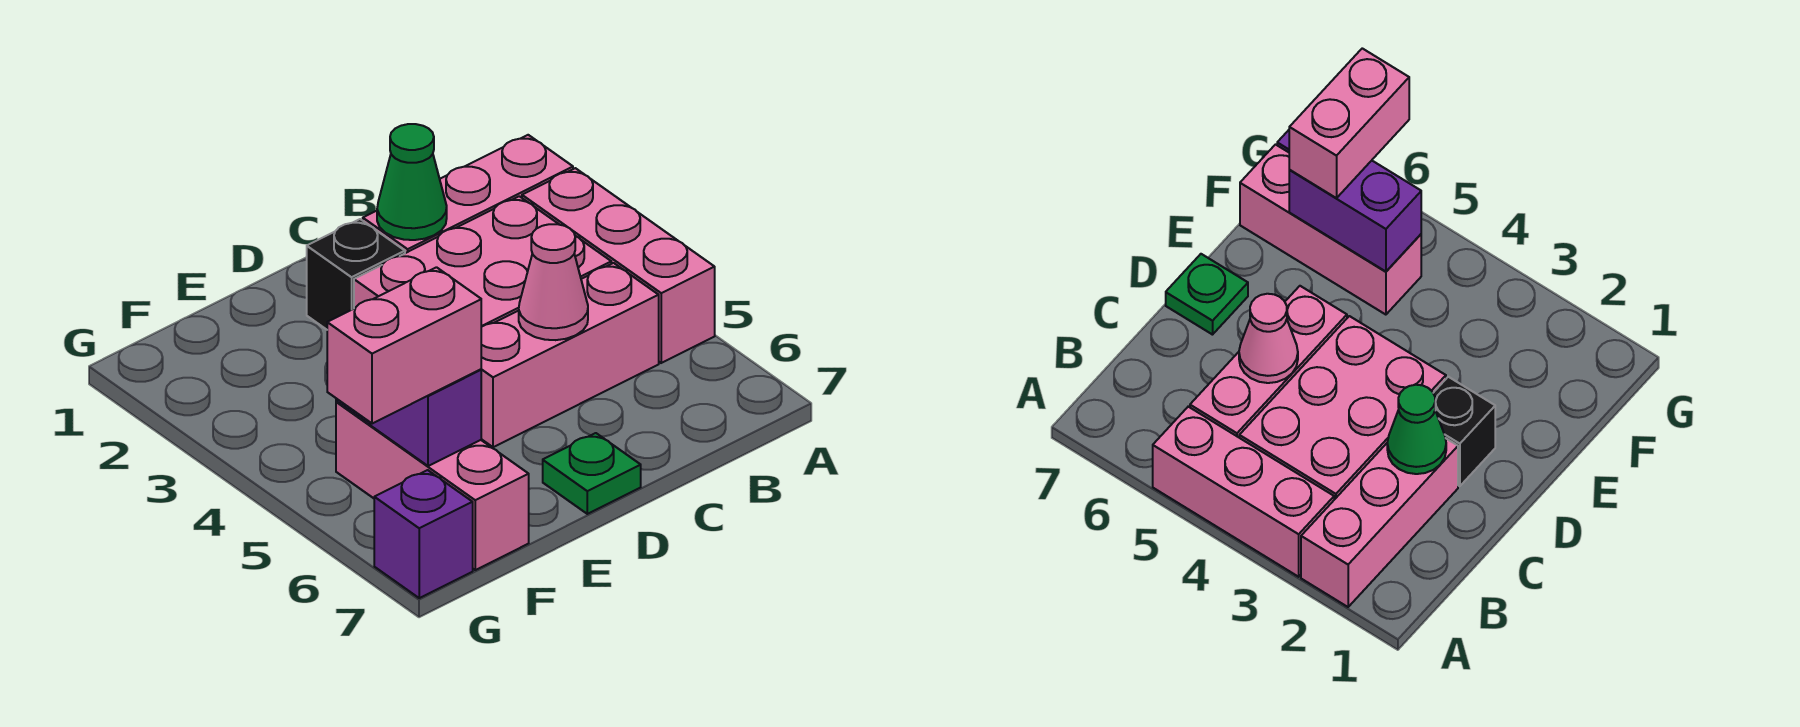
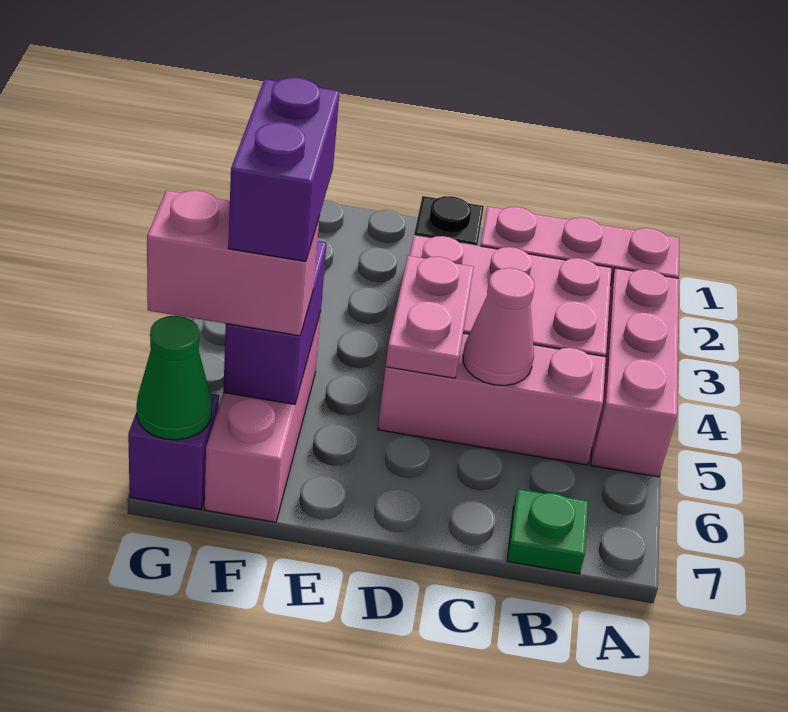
green cone C2 level 2 -> green cone G7 level 2
none -> pink plate D4:D5 level 2
green plate D7 level 1 -> green plate B7 level 1
none -> purple brick F5:F6 level 4

